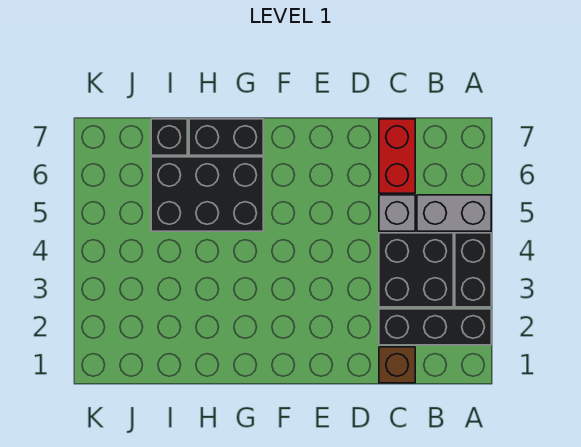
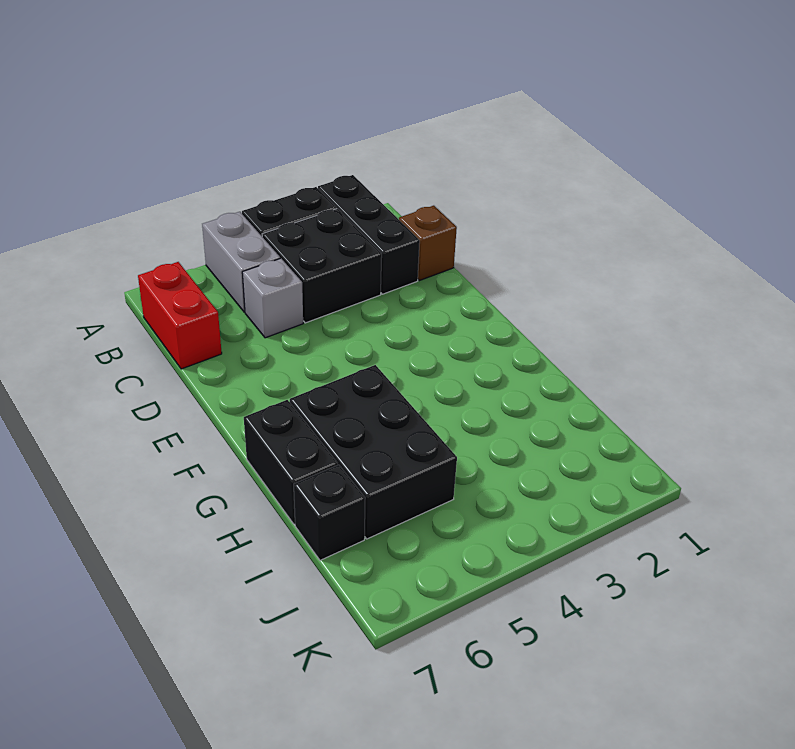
red brick C6:C7 level 1 -> red brick B7:C7 level 1

